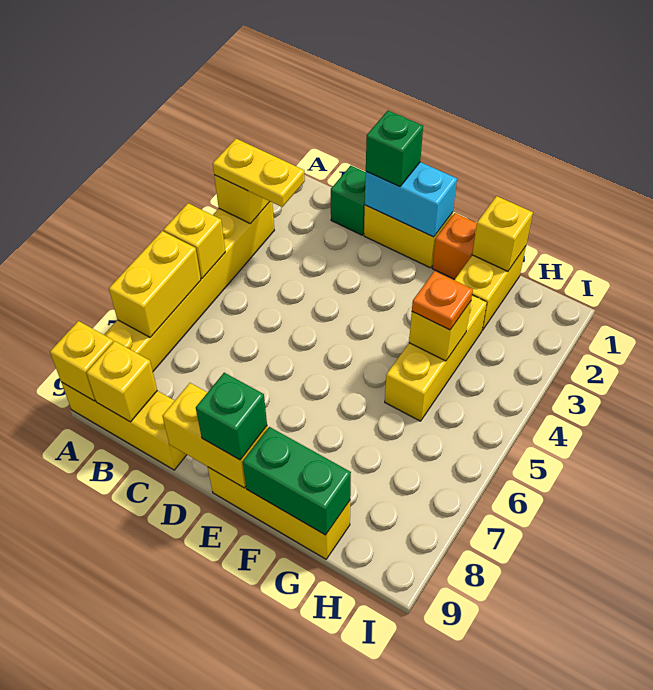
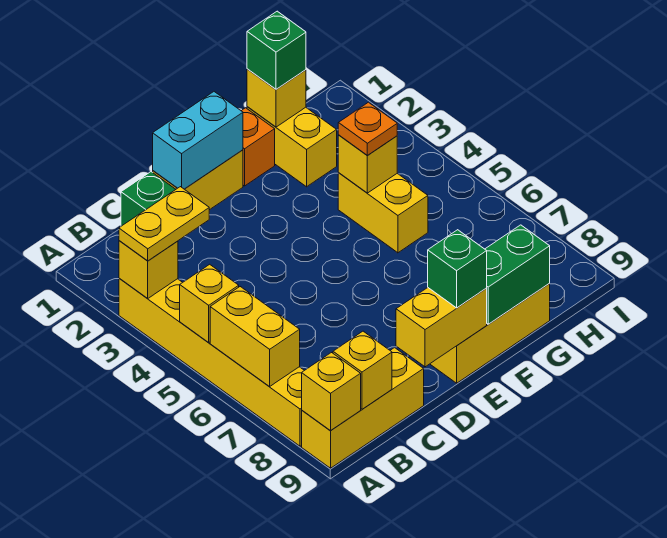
green brick D1 level 3 -> green brick G1 level 3
yellow brick G3:G5 level 1 -> yellow brick G4:G5 level 1

